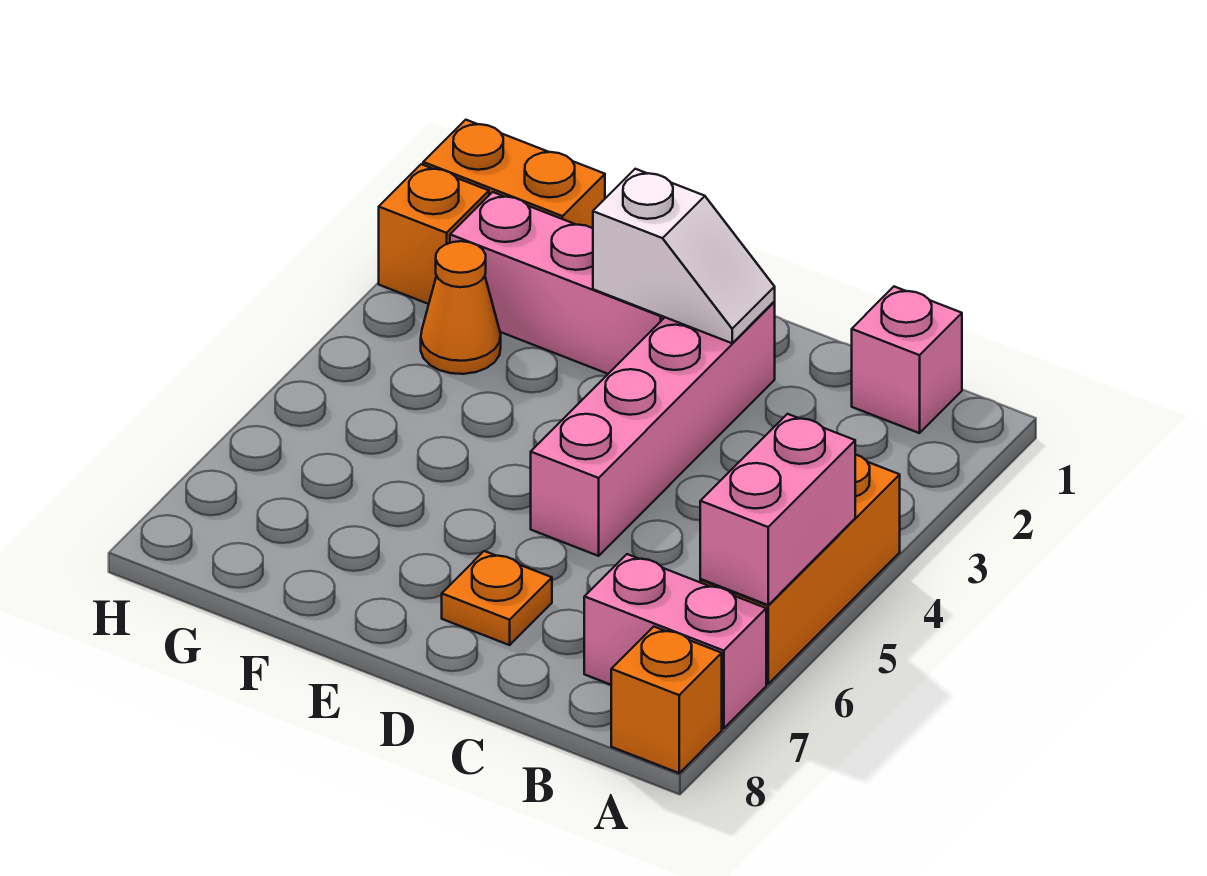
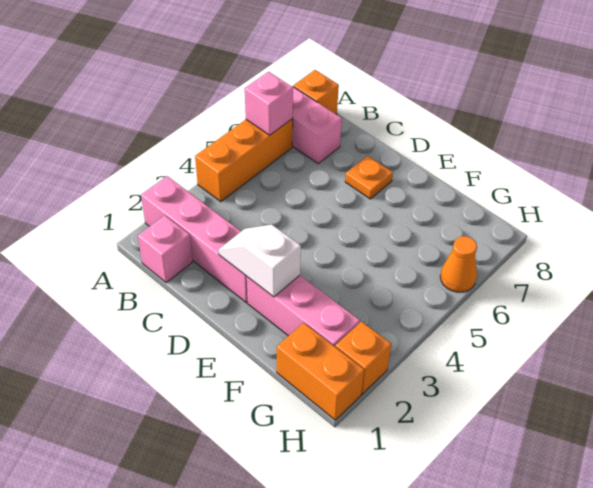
pink brick A5:A6 level 2 -> pink brick A6 level 2
pink brick D2:D5 level 1 -> pink brick A2:D2 level 1
orange cone G3 level 1 -> orange cone H6 level 1

